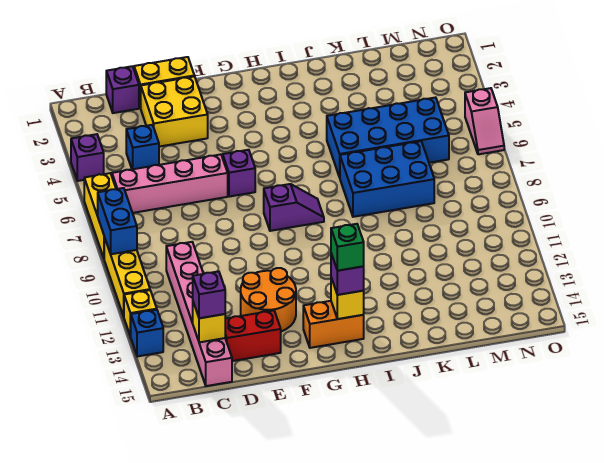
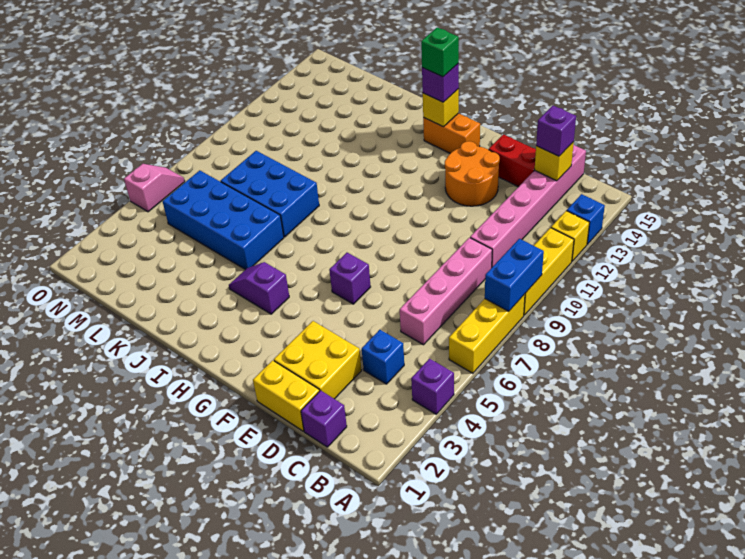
pink brick B6:E6 level 1 -> pink brick C6:C9 level 1
purple slope G8:H8 level 1 top G -> purple slope H4:I4 level 1 top H

